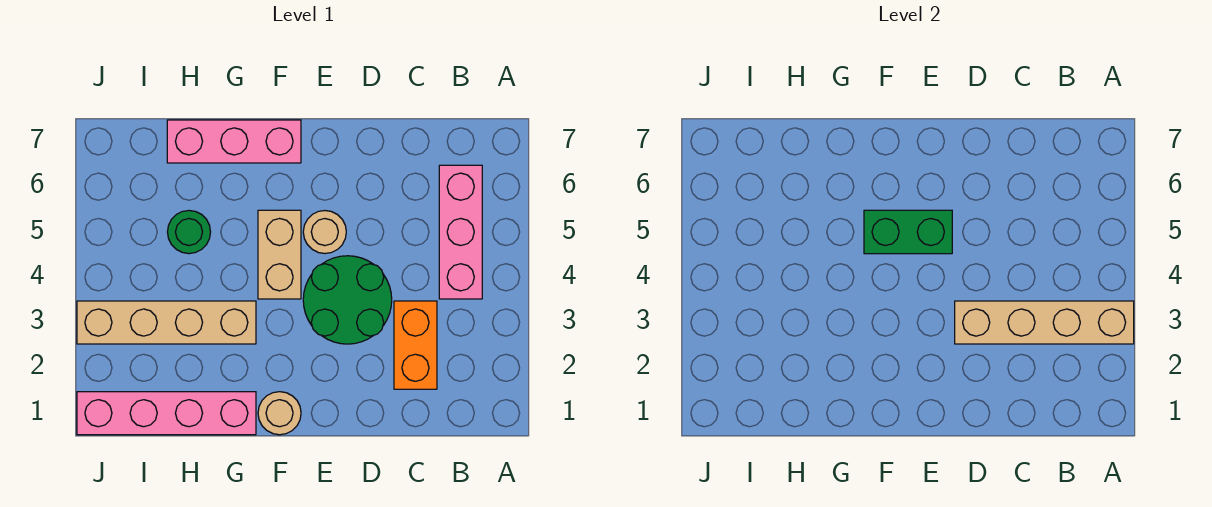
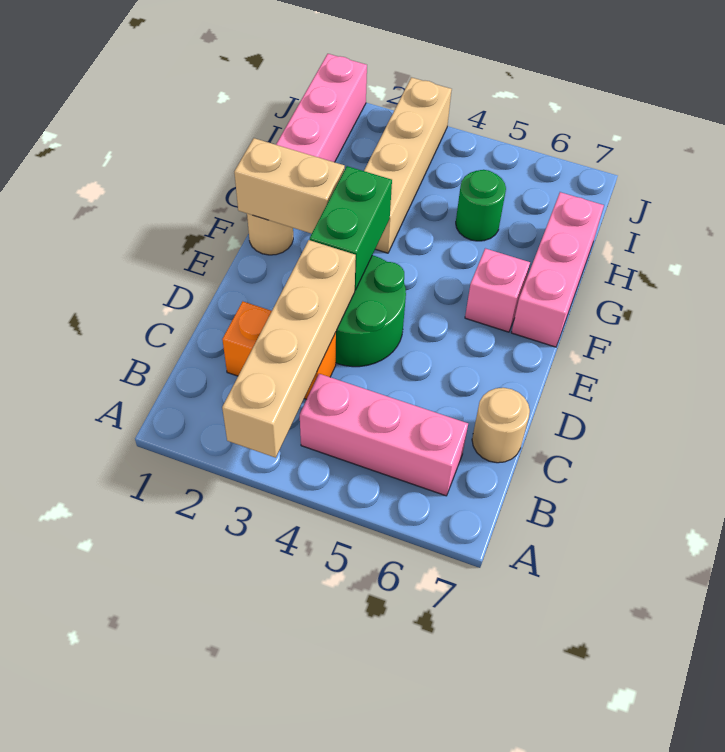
tan round brick E5 level 1 -> tan round brick C7 level 1
green brick E5:F5 level 2 -> green brick E3:F3 level 2
tan brick F4:F5 level 1 -> tan brick F1:F2 level 2
none -> pink brick F6 level 1

